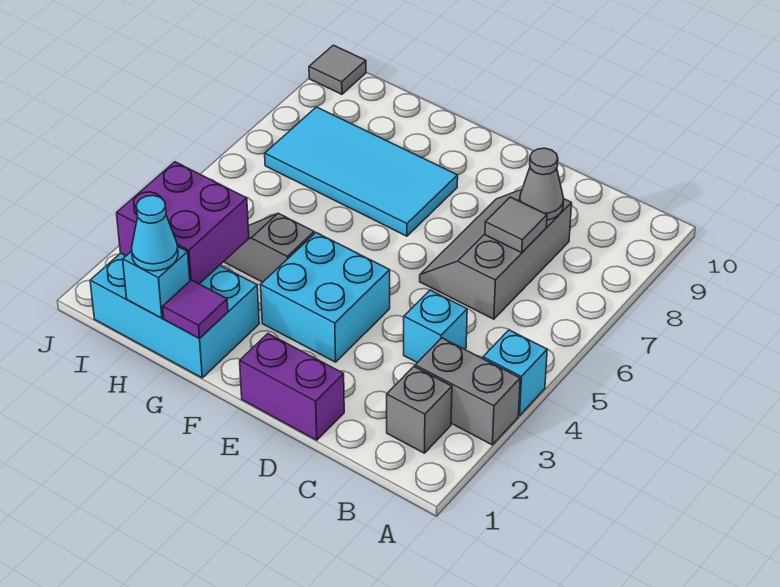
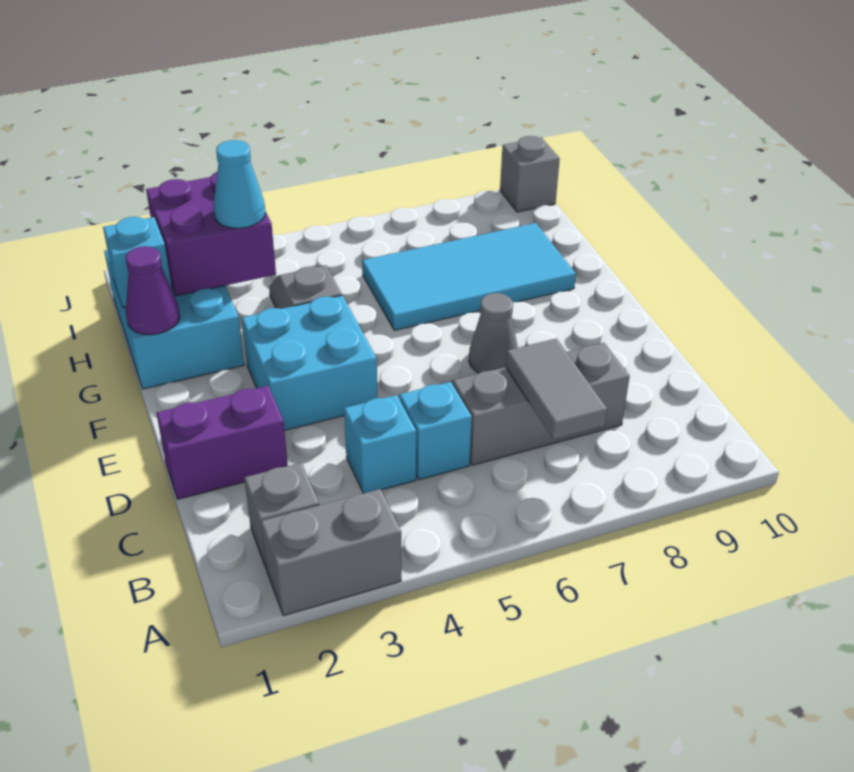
grey brick A3:B3 level 1 -> grey brick A2:A3 level 1
cyan brick A4 level 1 -> cyan brick C5 level 1
grey tile C7 level 2 -> grey tile B7:C7 level 2
grey cone C8 level 2 -> grey cone E7 level 1
purple brick D1:E1 level 1 -> purple brick D1:D2 level 1
cyan tile F7:I8 level 1 -> cyan tile G6:H9 level 1
purple tile G1 level 2 -> purple cone G1 level 2
cyan cone H1 level 3 -> cyan cone H3 level 3
grey tile J10 level 1 -> grey brick J10 level 1

